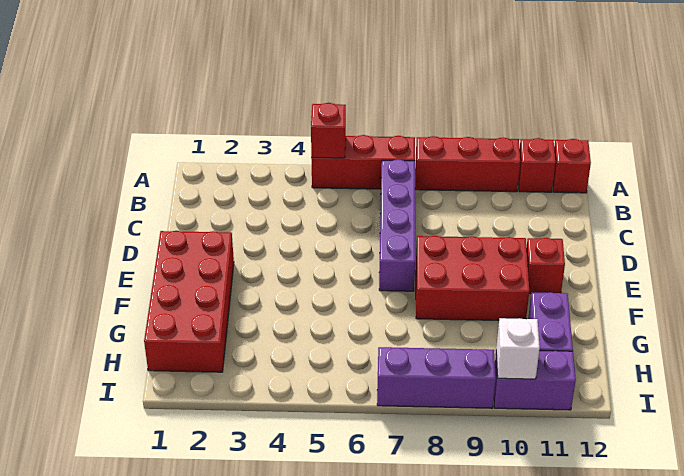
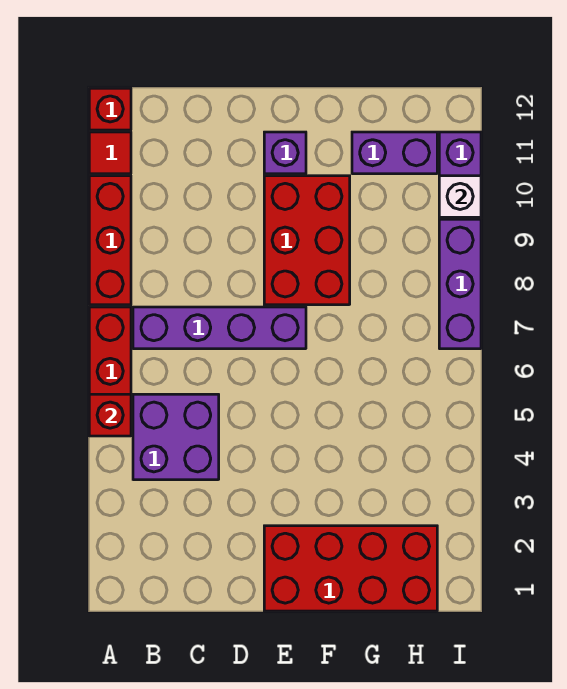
red brick A11 level 1 -> red tile A11 level 1
none -> purple brick B4:C5 level 1
red brick E11 level 1 -> purple brick E11 level 1

